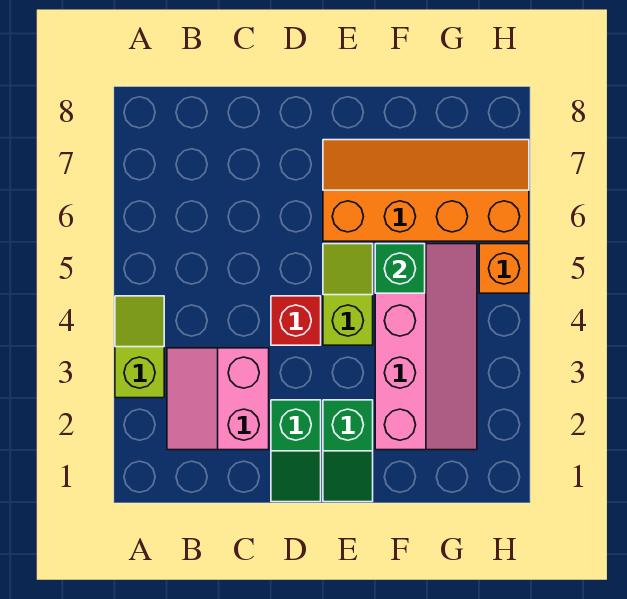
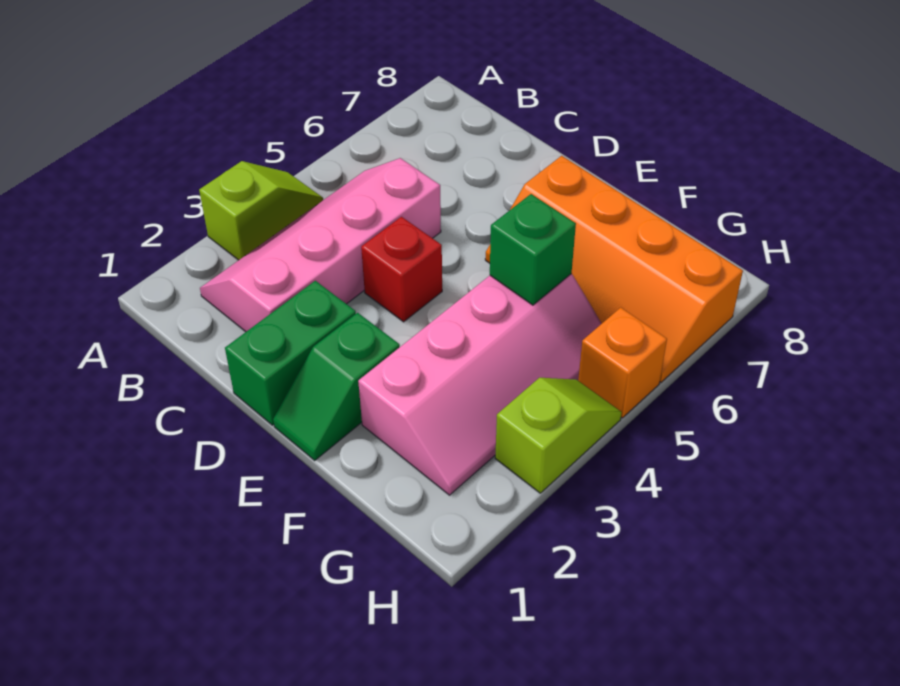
pink slope B2:C3 level 1 top C -> pink slope B2:C5 level 1 top C
green slope D1:D2 level 1 top 2 -> green brick D1:D2 level 1
lime slope E4:E5 level 1 top 4 -> lime slope H3:H4 level 1 top 3
orange slope E6:H7 level 1 top 6 -> orange slope E6:H7 level 1 top 7

